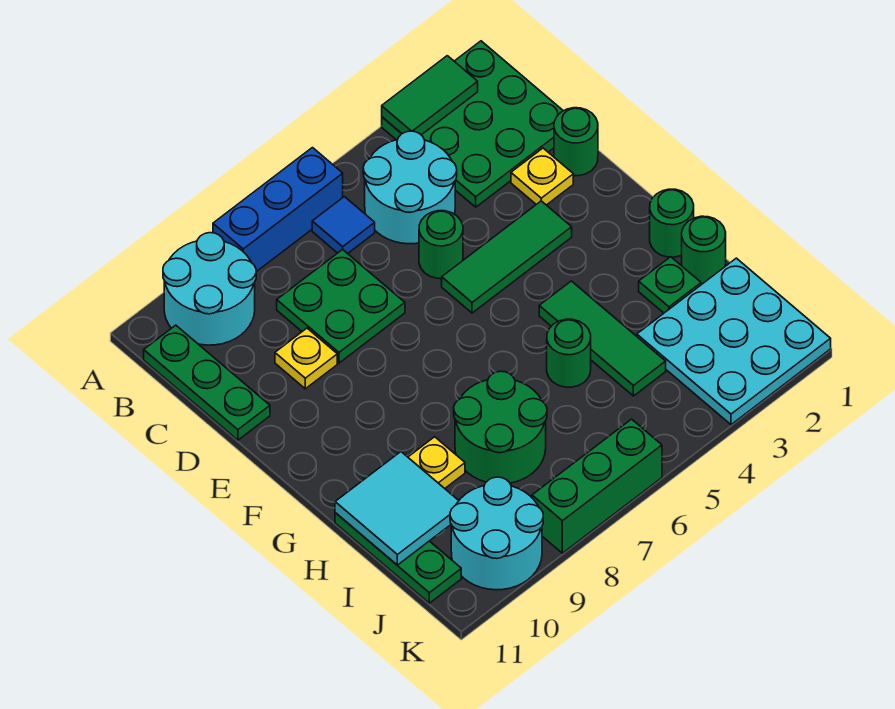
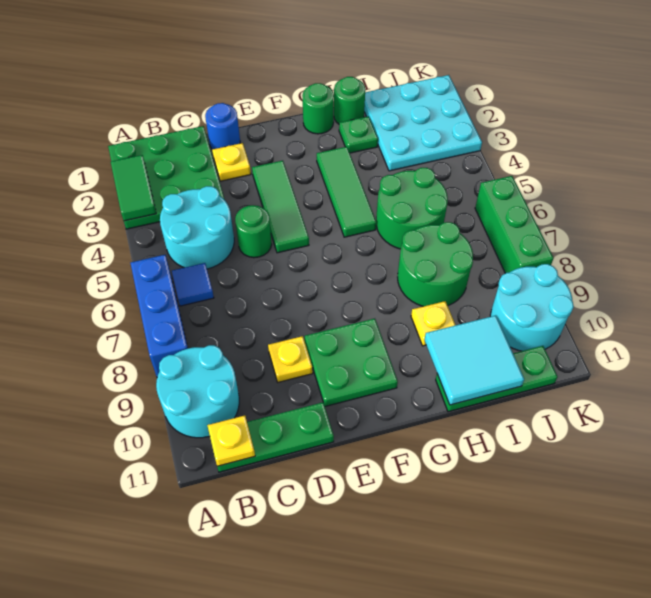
none -> yellow plate B11 level 2
green plate C7:D8 level 1 -> green plate E9:F10 level 1
green round brick D1 level 1 -> blue round brick D1 level 1
green tile G4:I4 level 1 -> green tile G3:G5 level 1
green round brick H5 level 1 -> green round brick H5:I6 level 1

